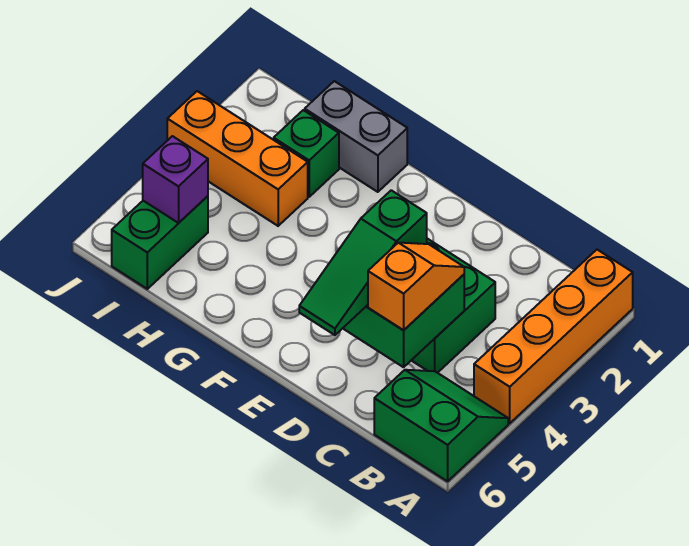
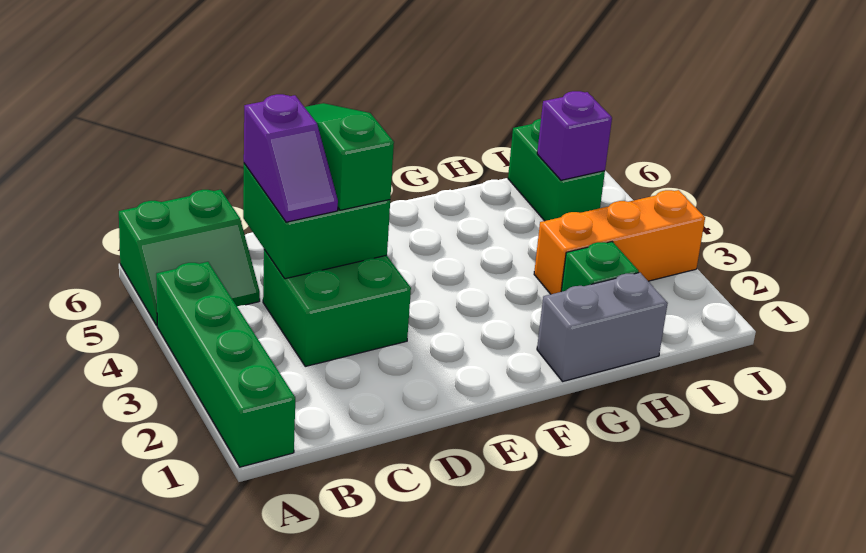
orange brick A1:A4 level 1 -> green brick A1:A4 level 1
orange slope C4:C5 level 3 top 5 -> purple slope C4:C5 level 3 top 5

